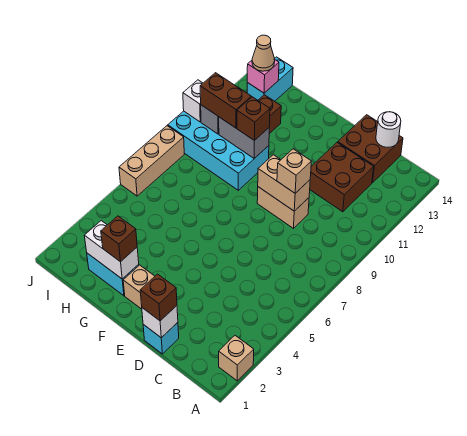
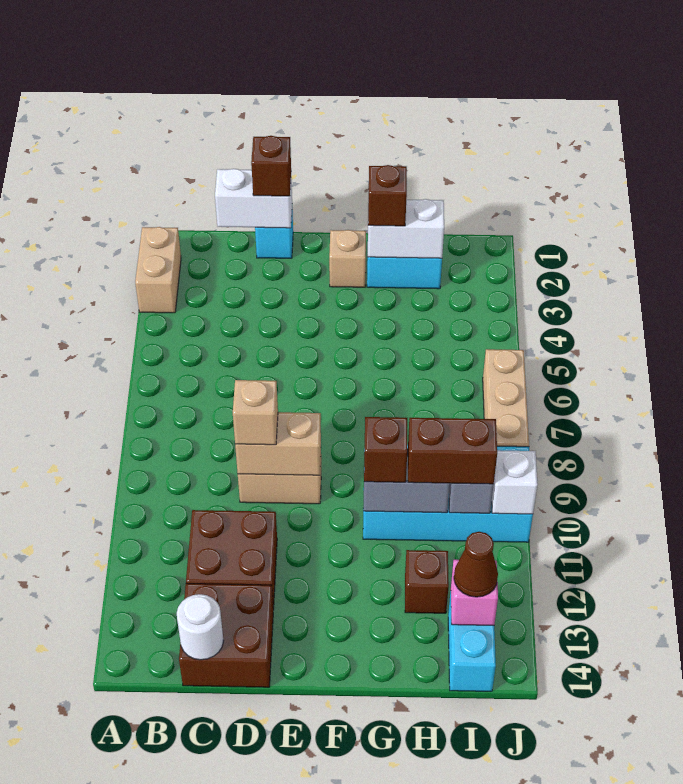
tan brick A2 level 1 -> tan brick A2:A3 level 1
white brick D1 level 2 -> white brick C1:D1 level 2
tan cone I13 level 3 -> brown cone I13 level 3

